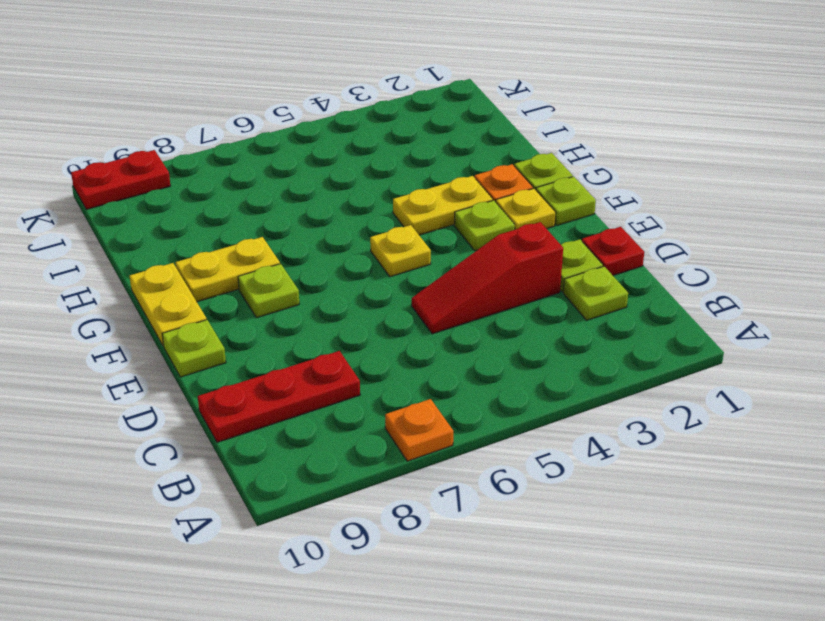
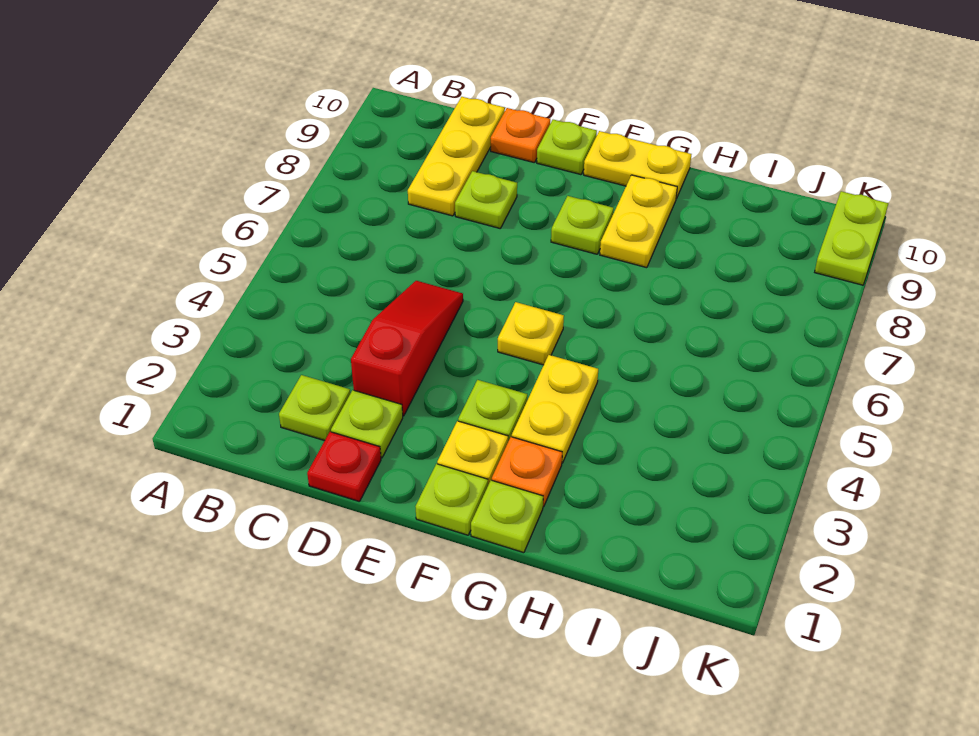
orange plate A7 level 1 -> orange plate D10 level 1
red plate C8:C10 level 1 -> yellow plate C8:C10 level 1
none -> lime plate D8 level 1
red plate K9:K10 level 1 -> lime plate K9:K10 level 1

